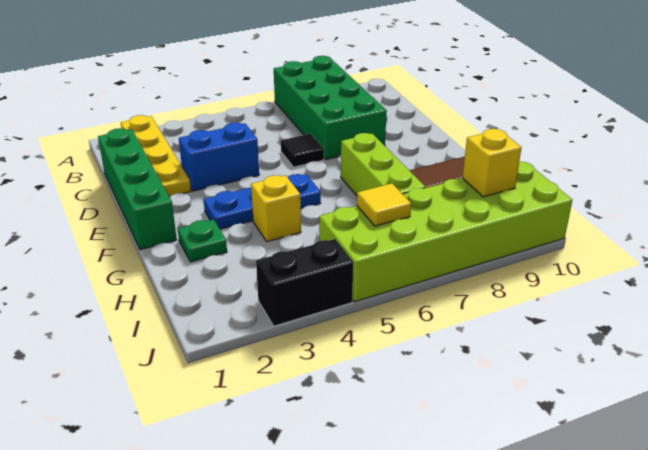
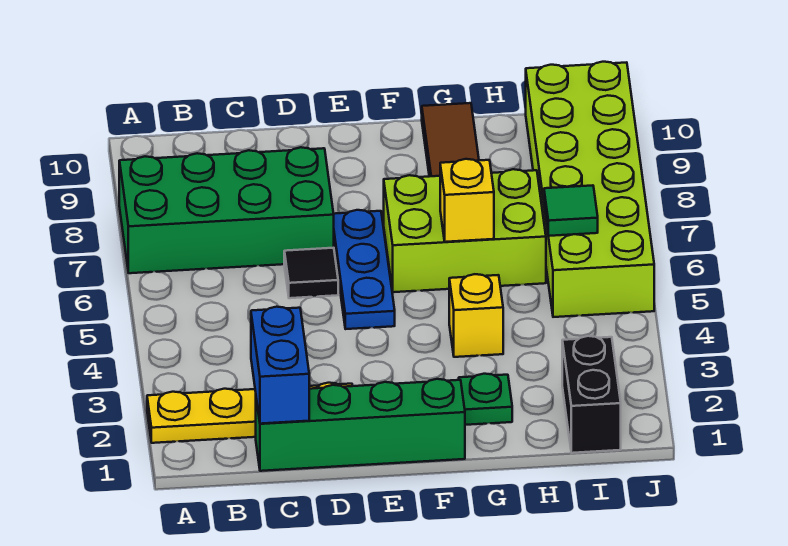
blue brick D3:D4 level 1 -> blue brick C1:C2 level 2
blue plate F3:F5 level 1 -> blue plate E5:E7 level 1
lime brick F7:H7 level 1 -> lime brick F6:H7 level 1
yellow tile I6 level 2 -> green tile I6 level 2
yellow brick I9 level 2 -> yellow brick G6 level 2
black brick J3:J4 level 1 -> black brick I1:I2 level 1

